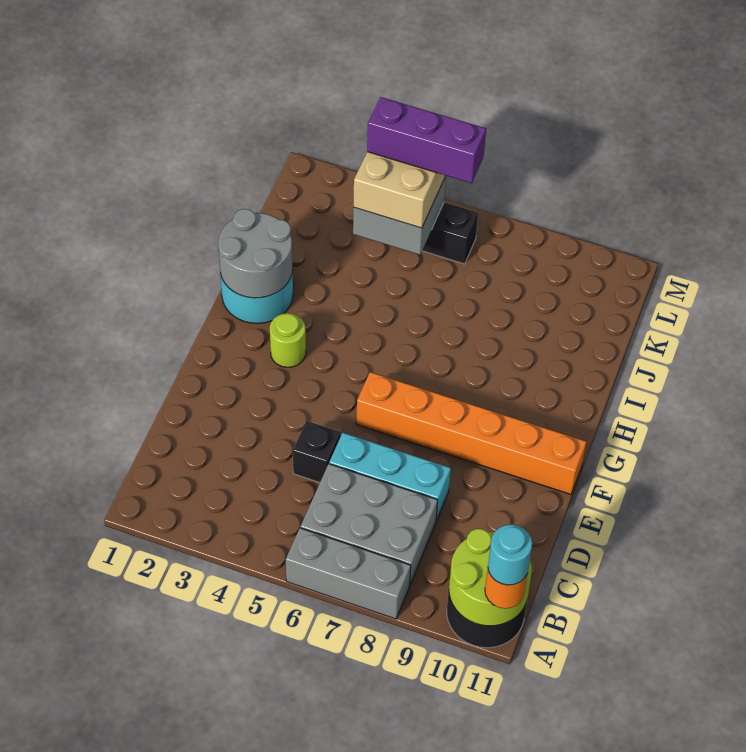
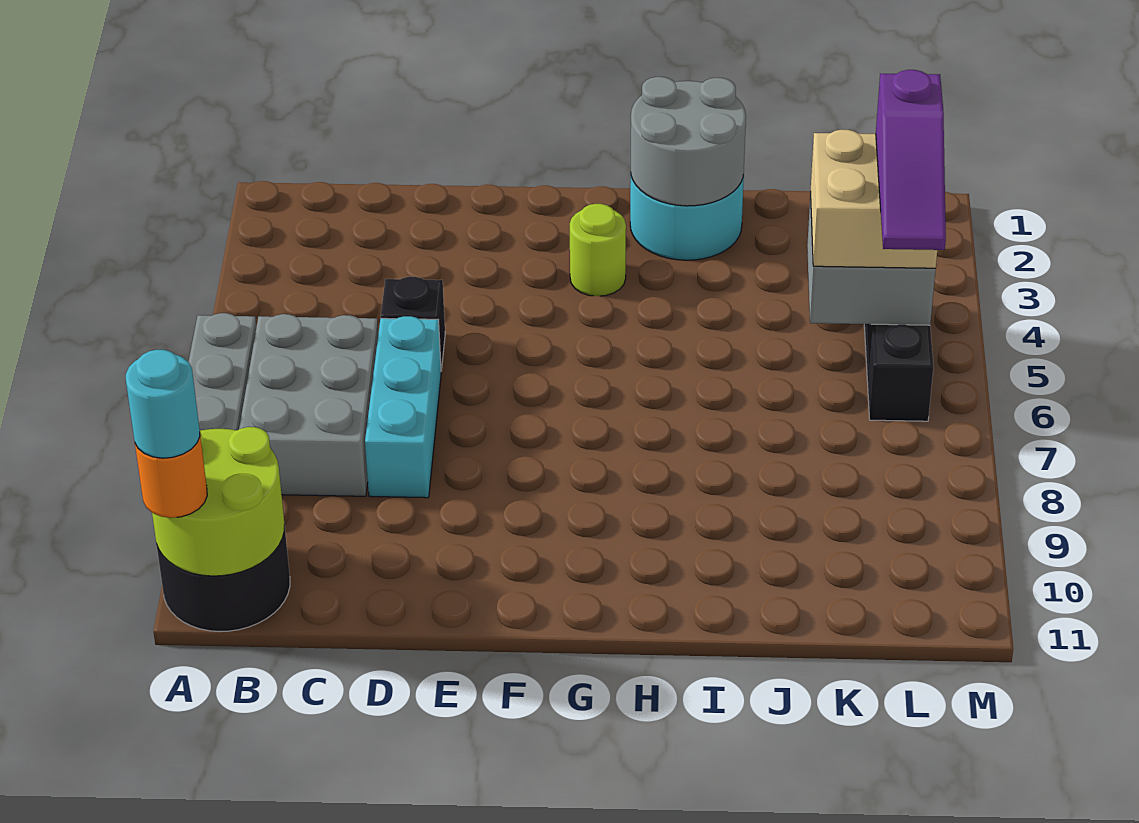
orange brick F6:F11 level 1 -> none
purple brick L4:L6 level 4 -> purple slope L4:L6 level 4 top 4

